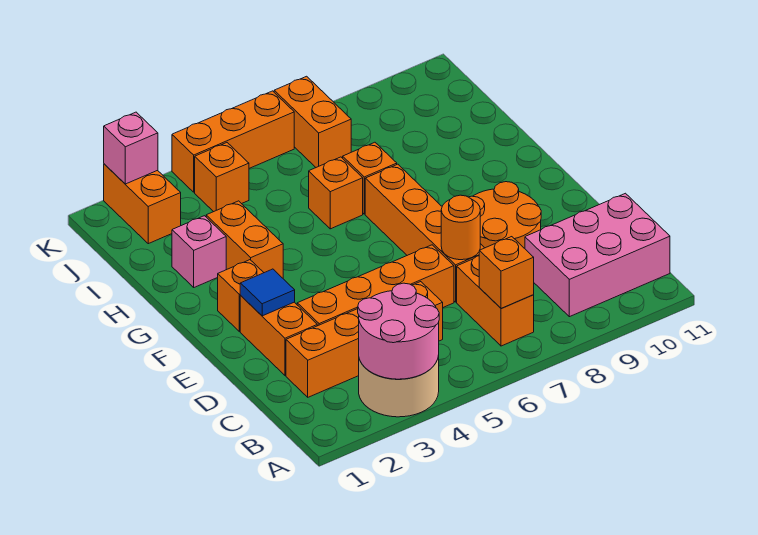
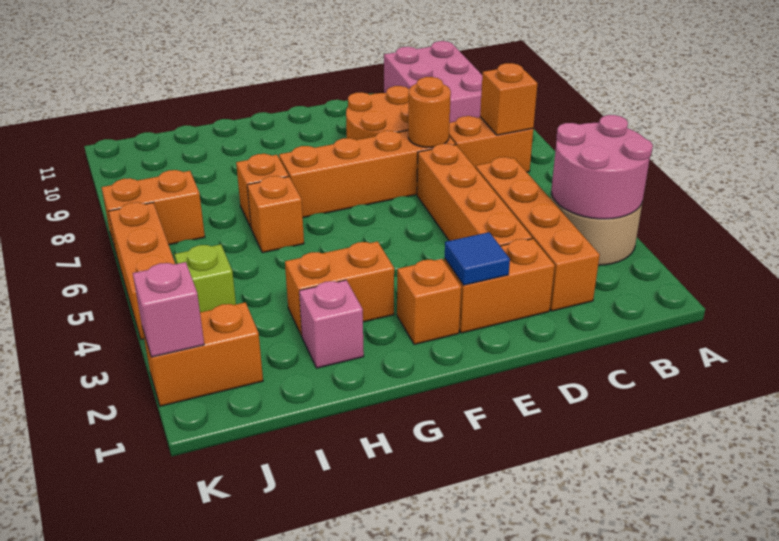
orange brick J4 level 1 -> lime brick J4 level 1

